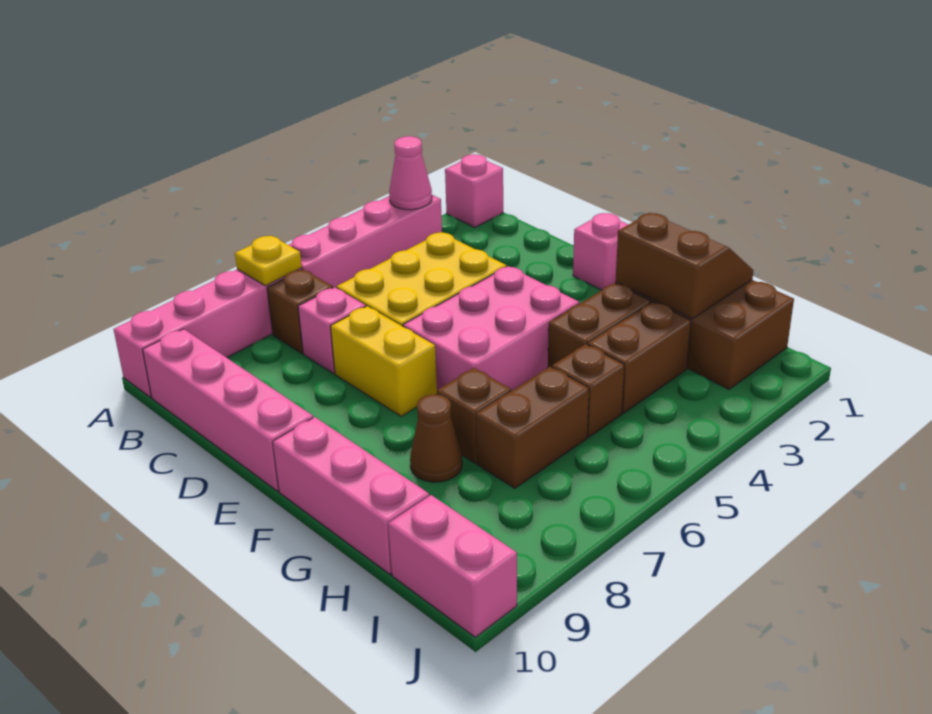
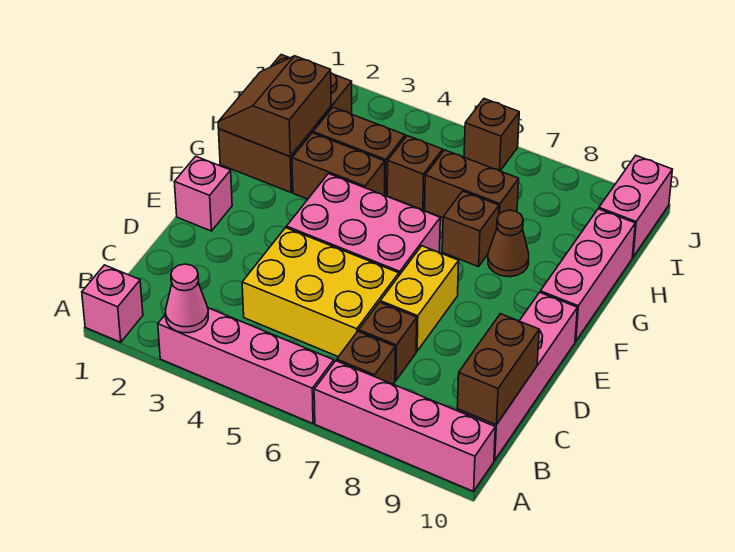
yellow plate A7 level 2 -> none
none -> brown brick B10:C10 level 2
pink brick C7 level 1 -> brown brick C7 level 1
none -> brown brick J6 level 1

